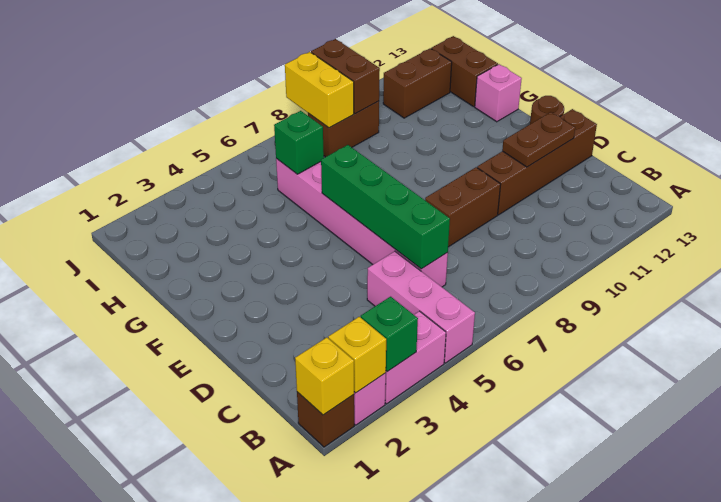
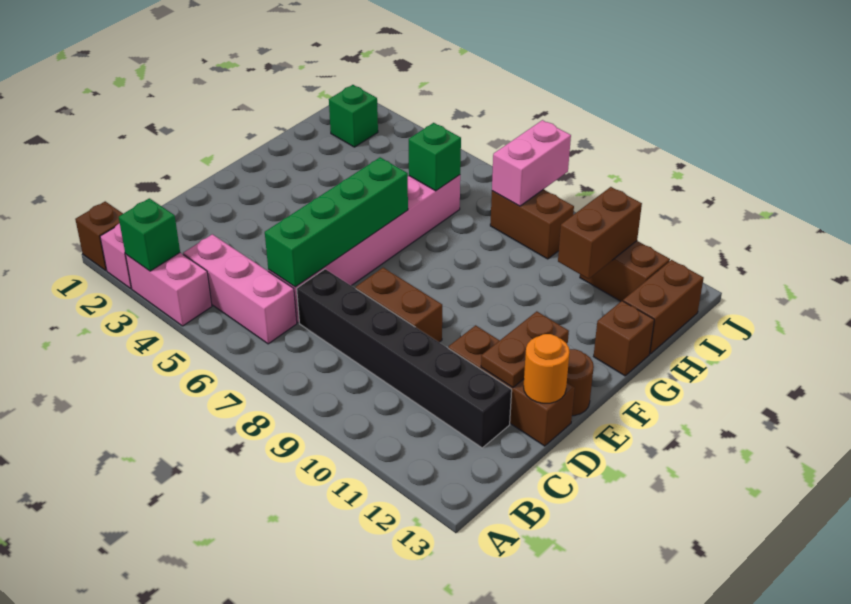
yellow brick A1 level 2 -> none
yellow brick A2 level 2 -> none
pink brick A5:C5 level 1 -> pink brick B4:B6 level 1
none -> black brick C7:C12 level 1
brown brick D10:D13 level 1 -> brown brick D11:D13 level 1
brown plate D11:D12 level 2 -> brown plate D12:E12 level 2
none -> orange round brick D13 level 2
pink brick G13 level 1 -> brown brick G13 level 1
none -> green brick I2 level 1
yellow brick I8:J8 level 2 -> pink brick I8:J8 level 2
brown brick I9:J9 level 2 -> brown brick H11:I11 level 2

